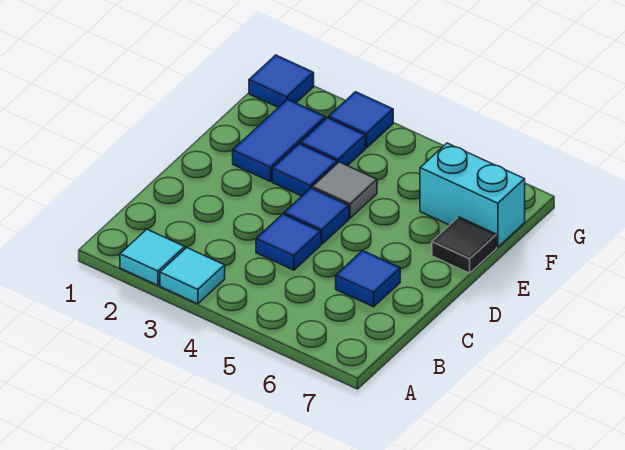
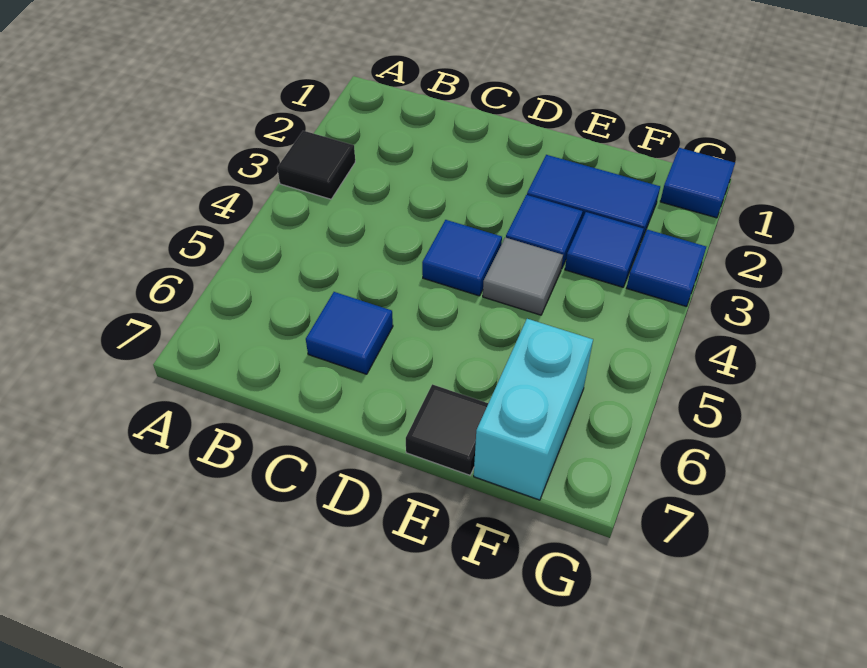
cyan tile A2 level 1 -> none
cyan tile A3 level 1 -> black tile A3 level 1
blue tile C4 level 1 -> none

